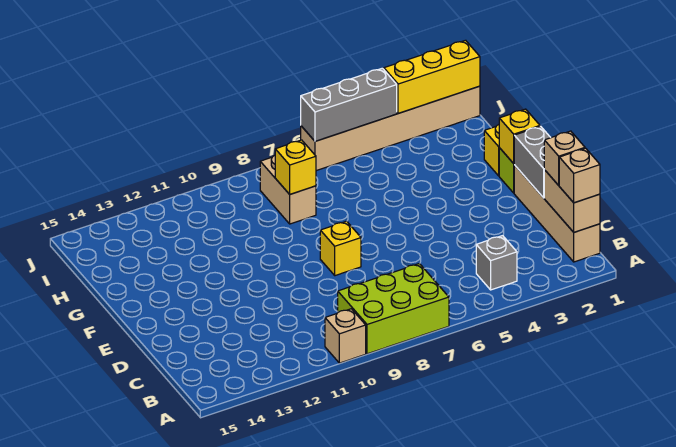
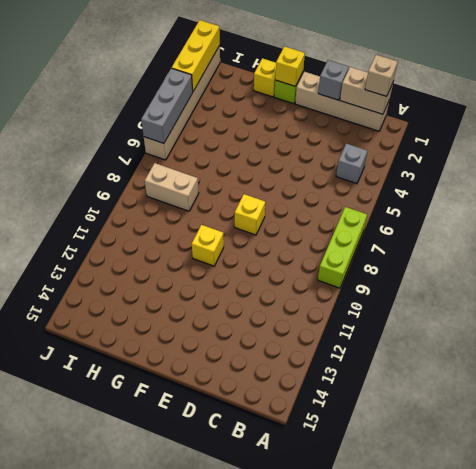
lime brick A7:B9 level 1 -> lime brick A7:A9 level 1
tan brick A10 level 1 -> none
tan brick C1 level 3 -> none
grey brick D1:E1 level 2 -> grey brick D1 level 2
yellow brick H8 level 2 -> yellow brick F10 level 1

